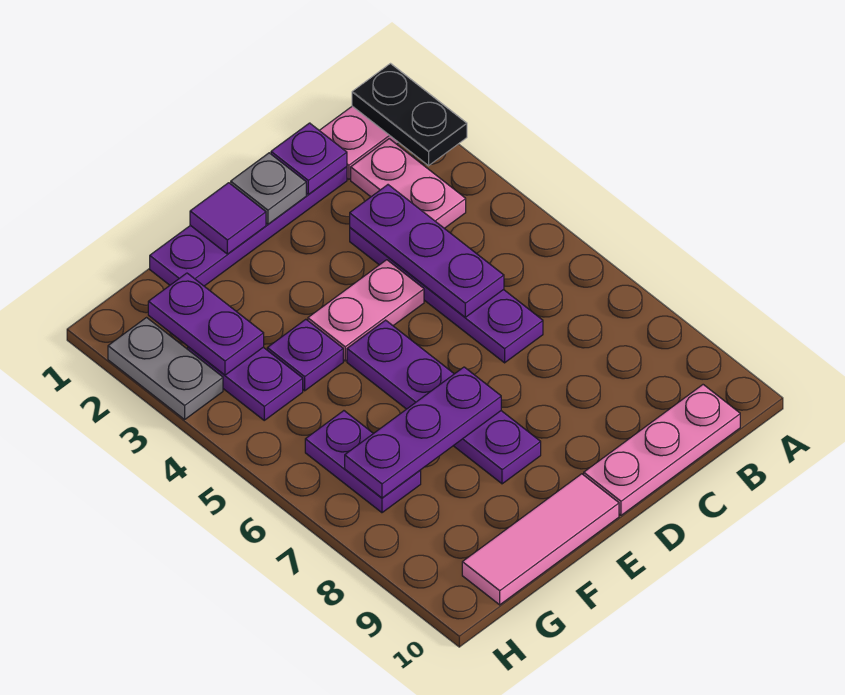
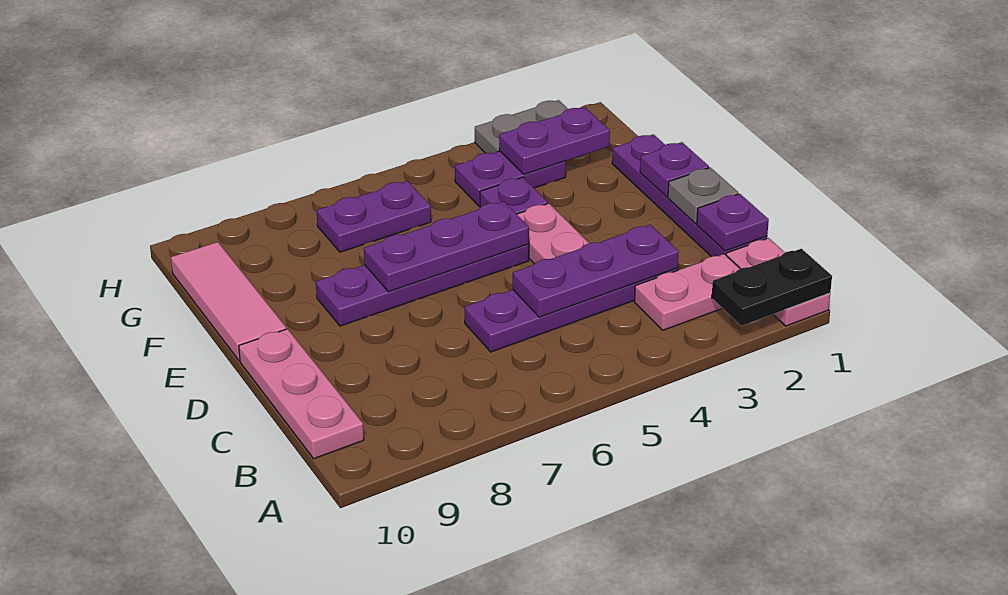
purple tile E1 level 2 -> purple plate E1 level 2
purple plate E7:G7 level 2 -> purple plate E5:E7 level 2

